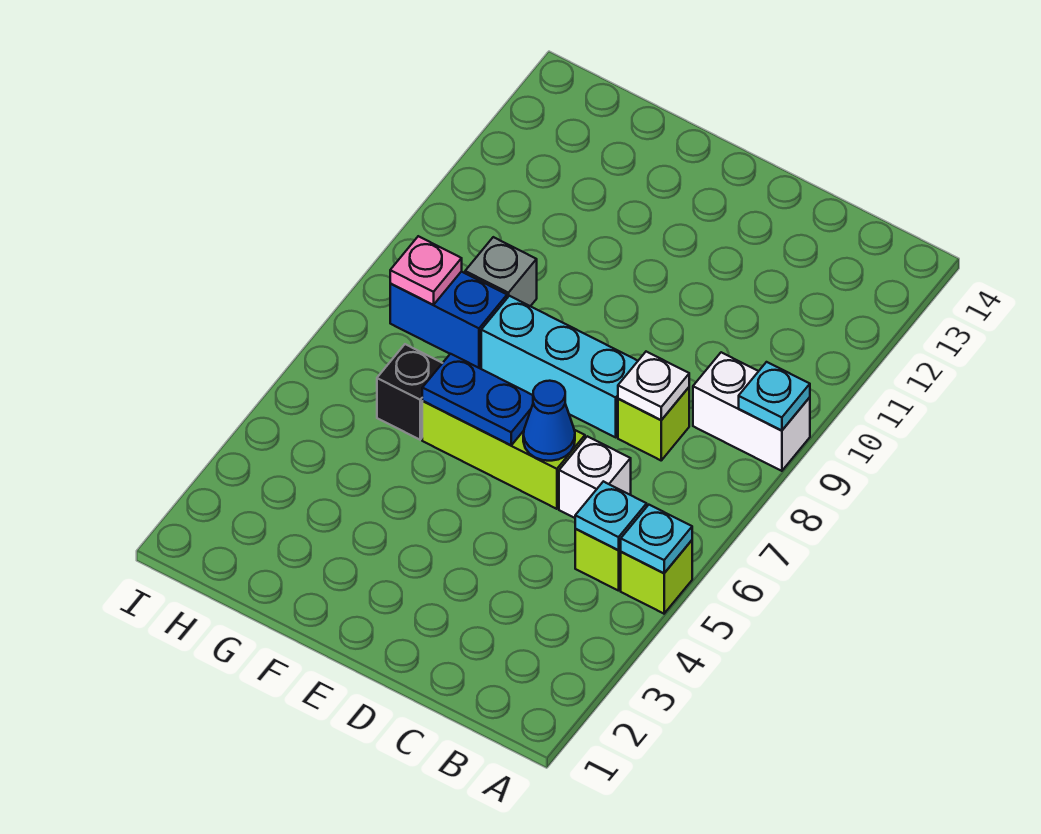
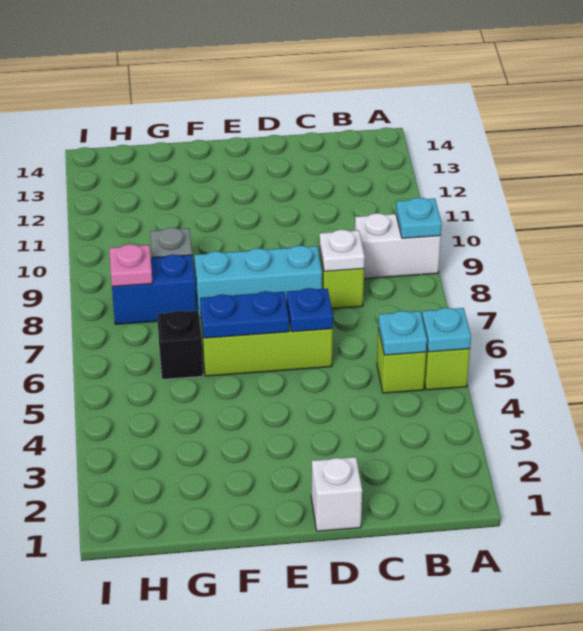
white brick C6 level 1 -> white brick D1 level 1
blue cone D6 level 2 -> blue plate D6 level 2

